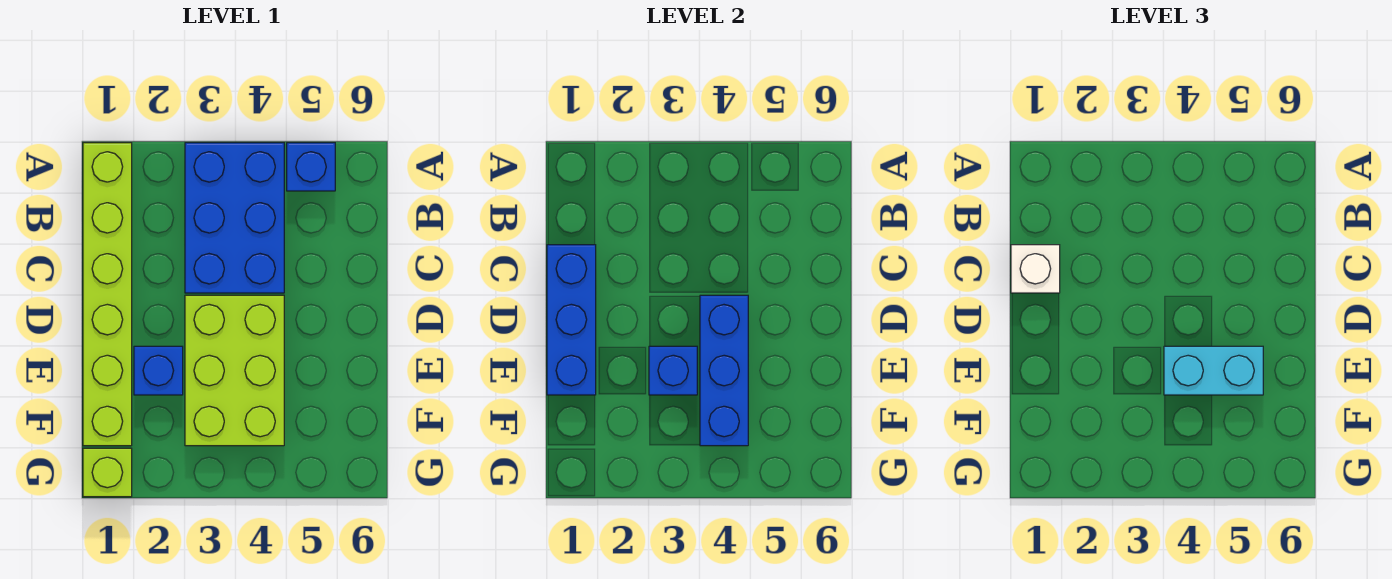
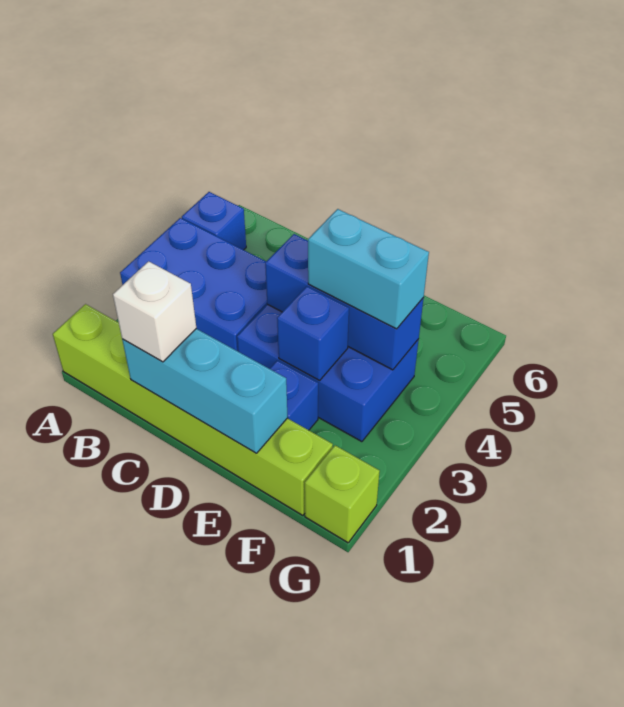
blue brick C1:E1 level 2 -> cyan brick C1:E1 level 2
lime brick D3:F4 level 1 -> blue brick D3:F4 level 1
cyan brick E4:E5 level 3 -> cyan brick E4:F4 level 3

